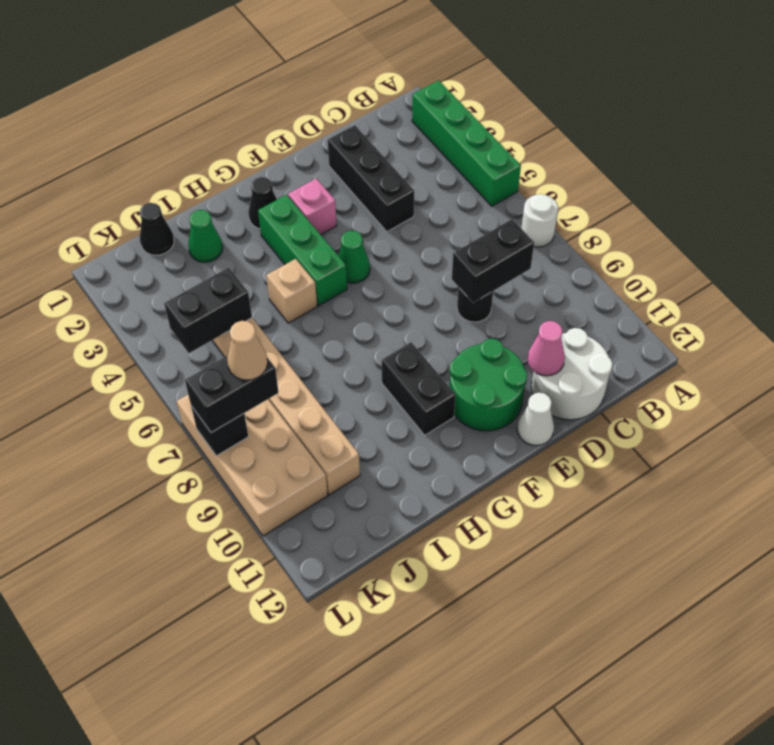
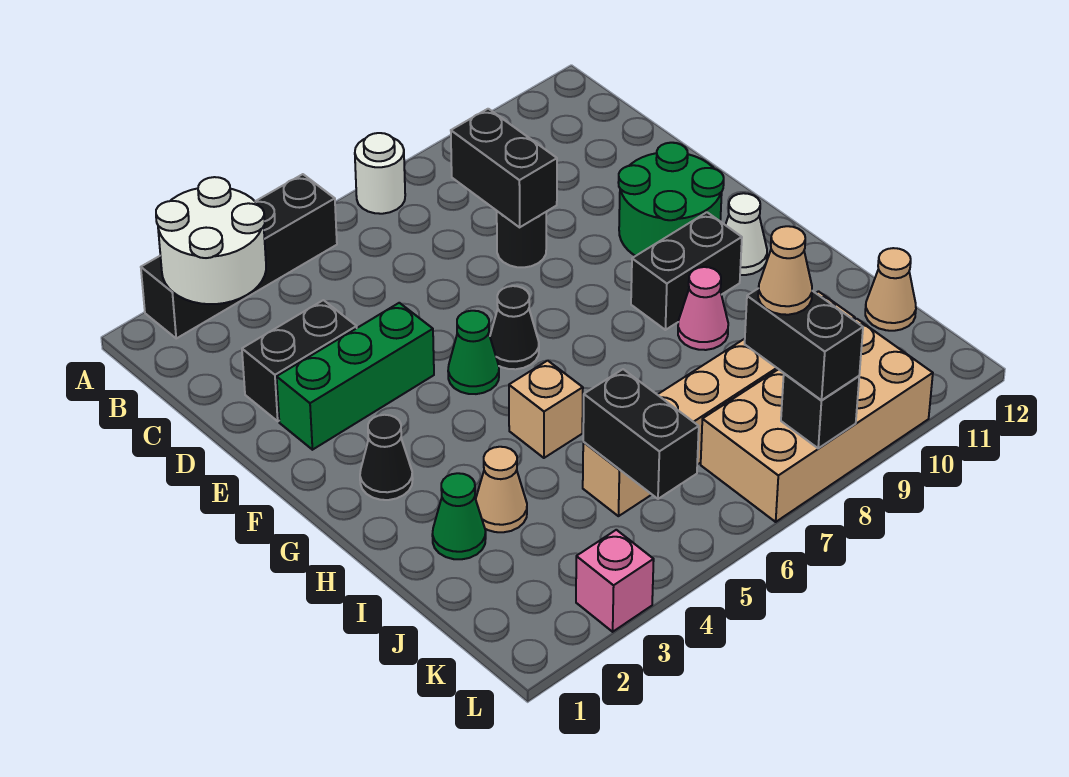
green brick A2:A5 level 1 -> black brick A2:A5 level 1
white round brick C11:D12 level 1 -> white round brick A2:B3 level 2
black brick D2:D4 level 1 -> black brick D2:D3 level 1
pink cone D11 level 2 -> pink cone H9 level 1
white cone E12 level 1 -> white cone G11 level 1
pink brick F3 level 1 -> pink brick L3 level 1
green brick G3:G5 level 1 -> green brick E2:E4 level 1
none -> tan cone I3 level 1
black cone J1 level 1 -> black cone F6 level 1
none -> tan cone J12 level 1

